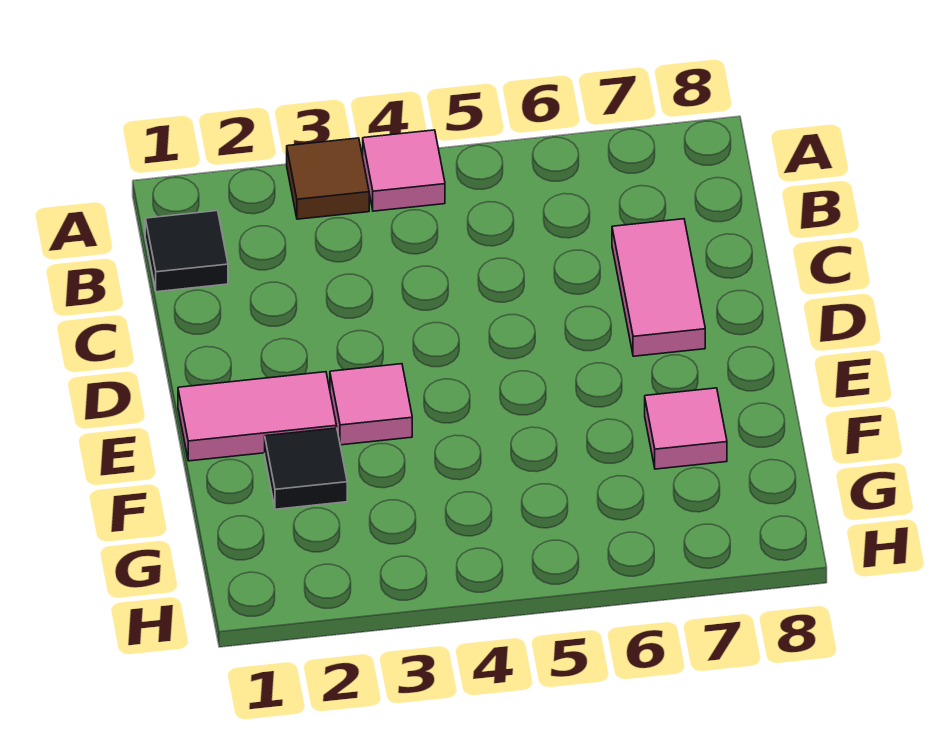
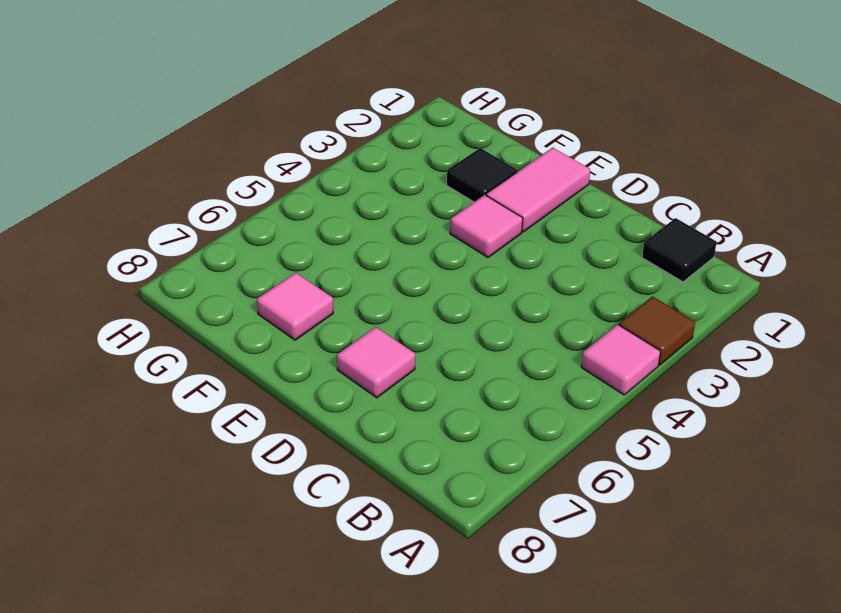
pink tile C7:D7 level 1 -> pink tile D7 level 1

